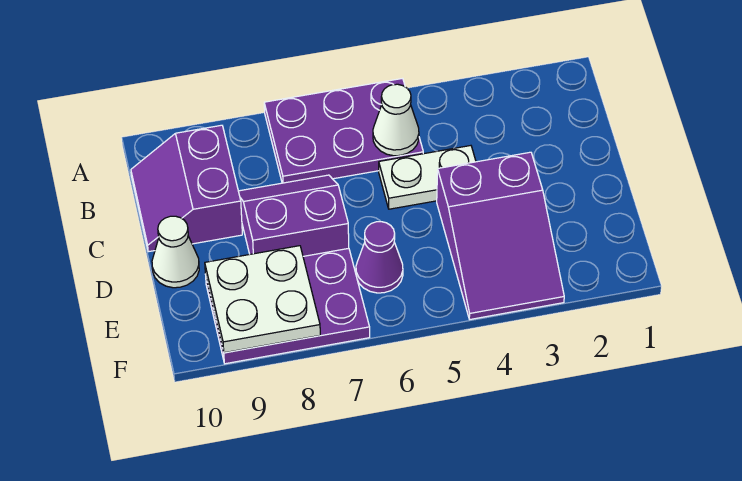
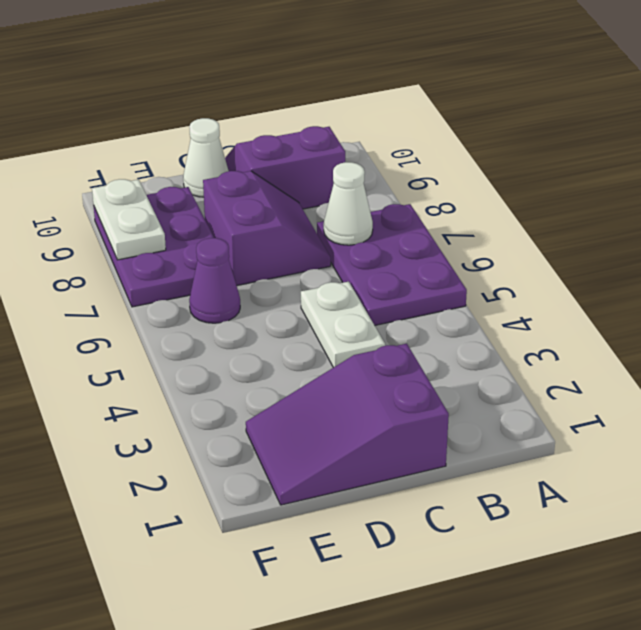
white cone B5 level 2 -> white cone B7 level 2
purple slope D3:F4 level 1 top D -> purple slope C1:E2 level 1 top C
white plate E8:F9 level 2 -> white plate F8:F9 level 2

